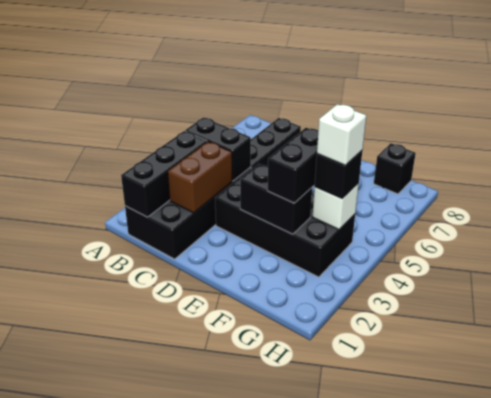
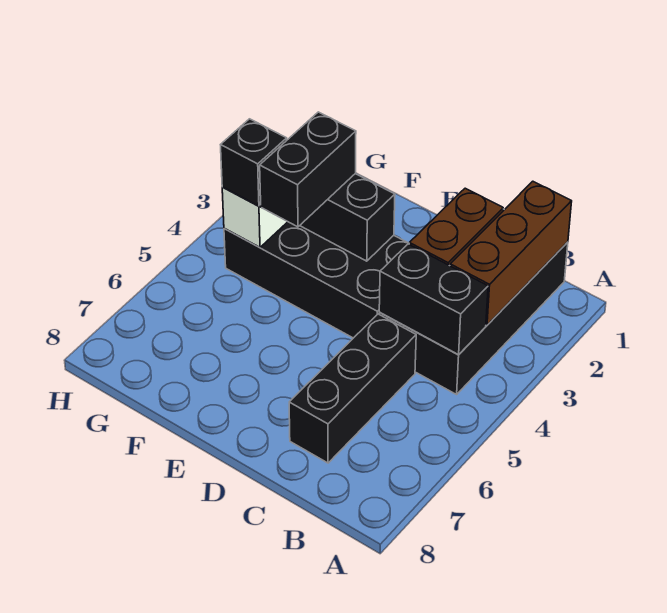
black brick B1:B3 level 2 -> brown brick B1:B3 level 2
white brick G4 level 4 -> none
black brick G8 level 1 -> none

